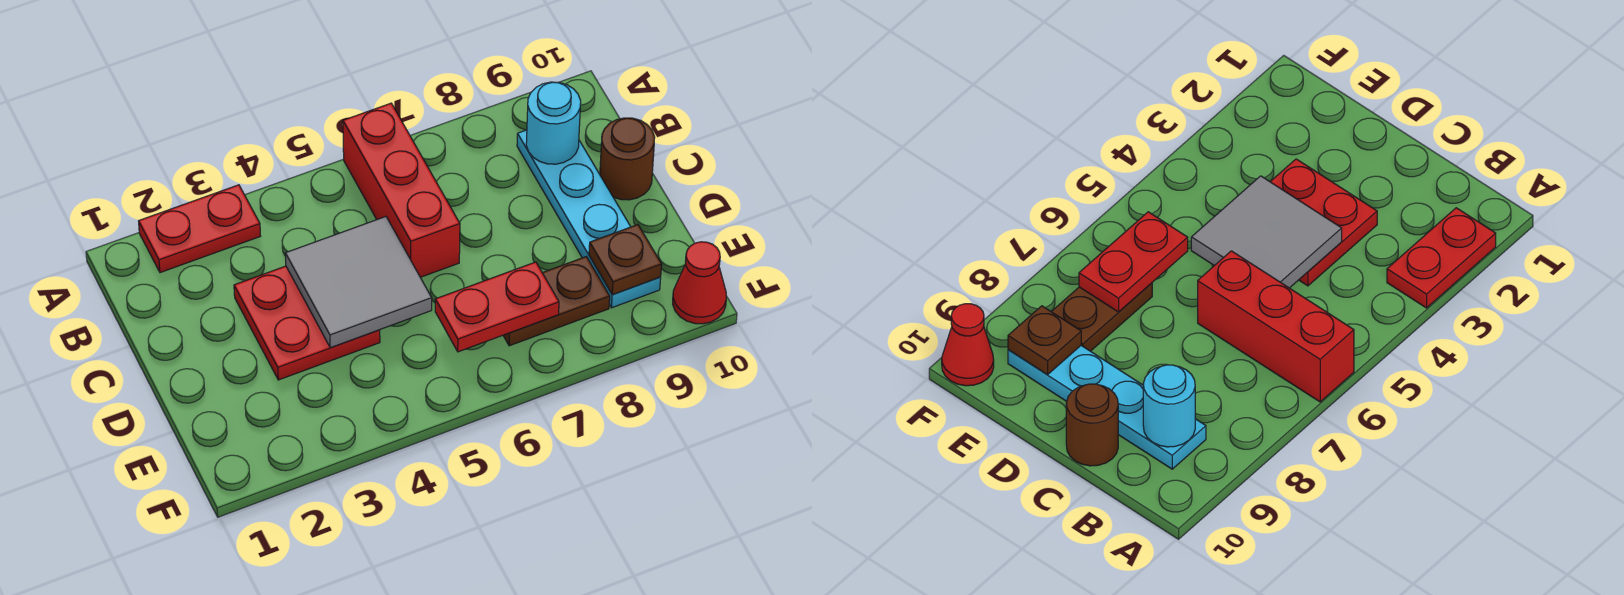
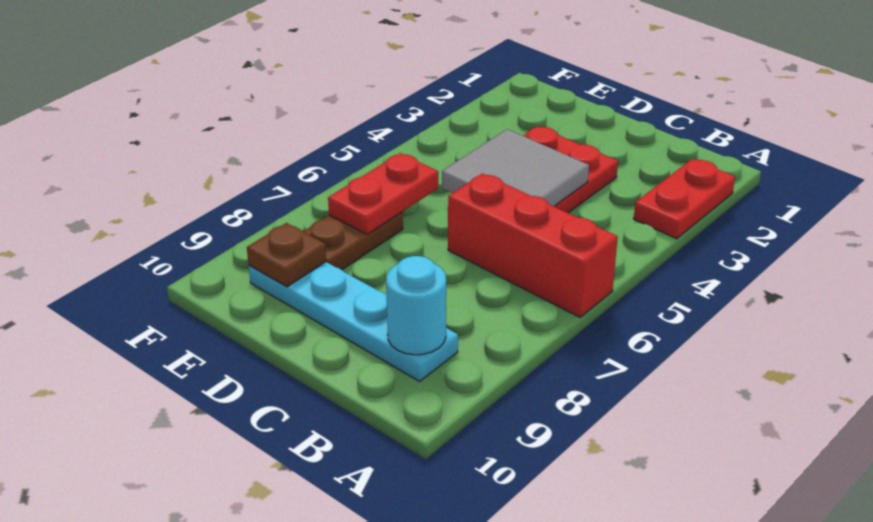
brown round brick C10 level 1 -> none
red cone F10 level 1 -> none

